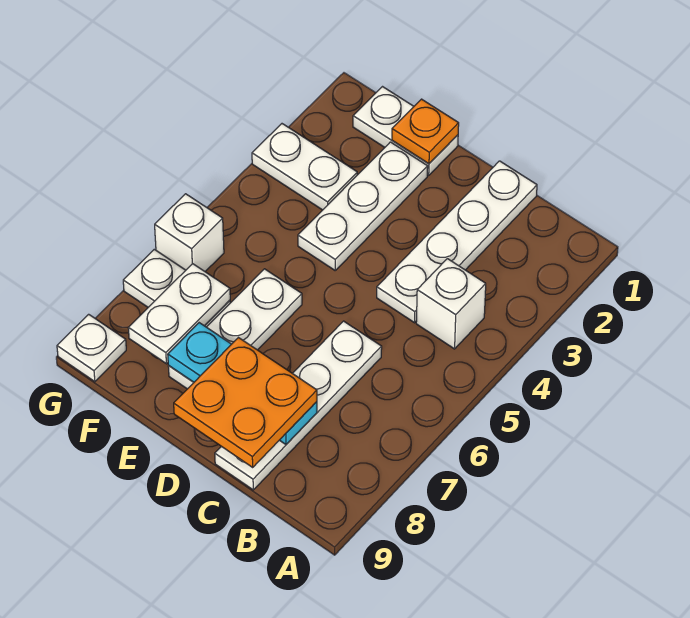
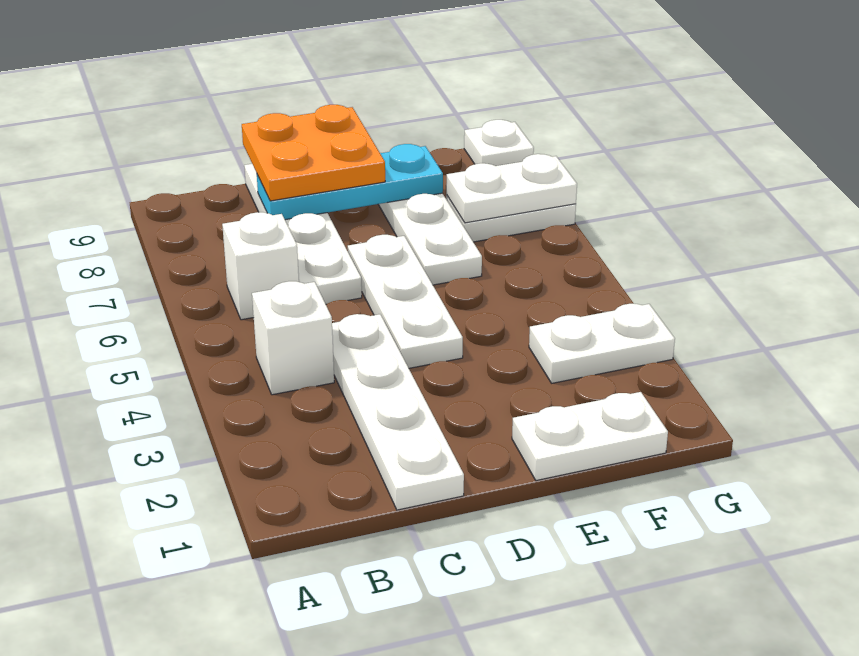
orange plate E1 level 2 -> none
white plate E2:E4 level 1 -> white plate D4:D6 level 1
white plate F7:F8 level 2 -> white plate F7:G7 level 2
white brick G6 level 1 -> white brick B6 level 1

